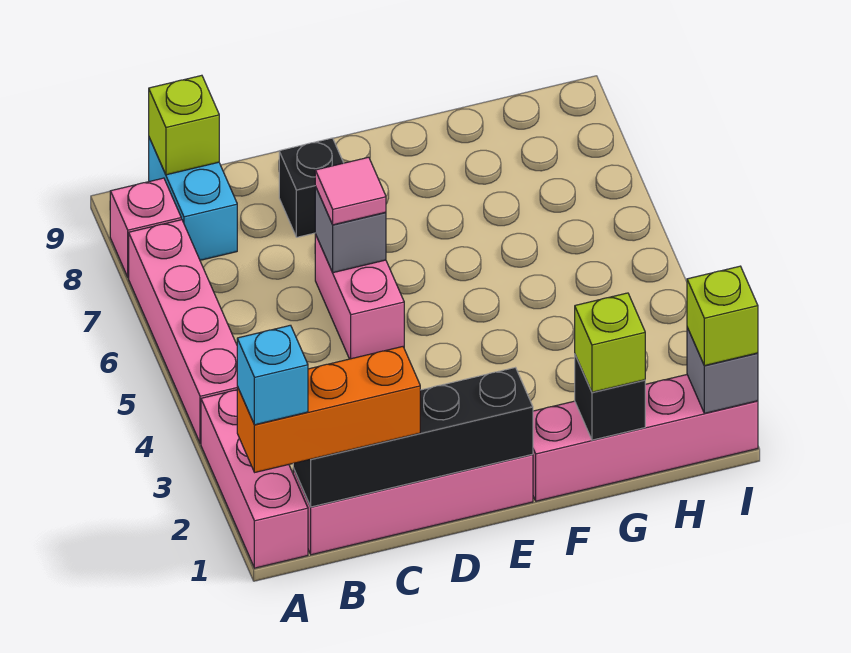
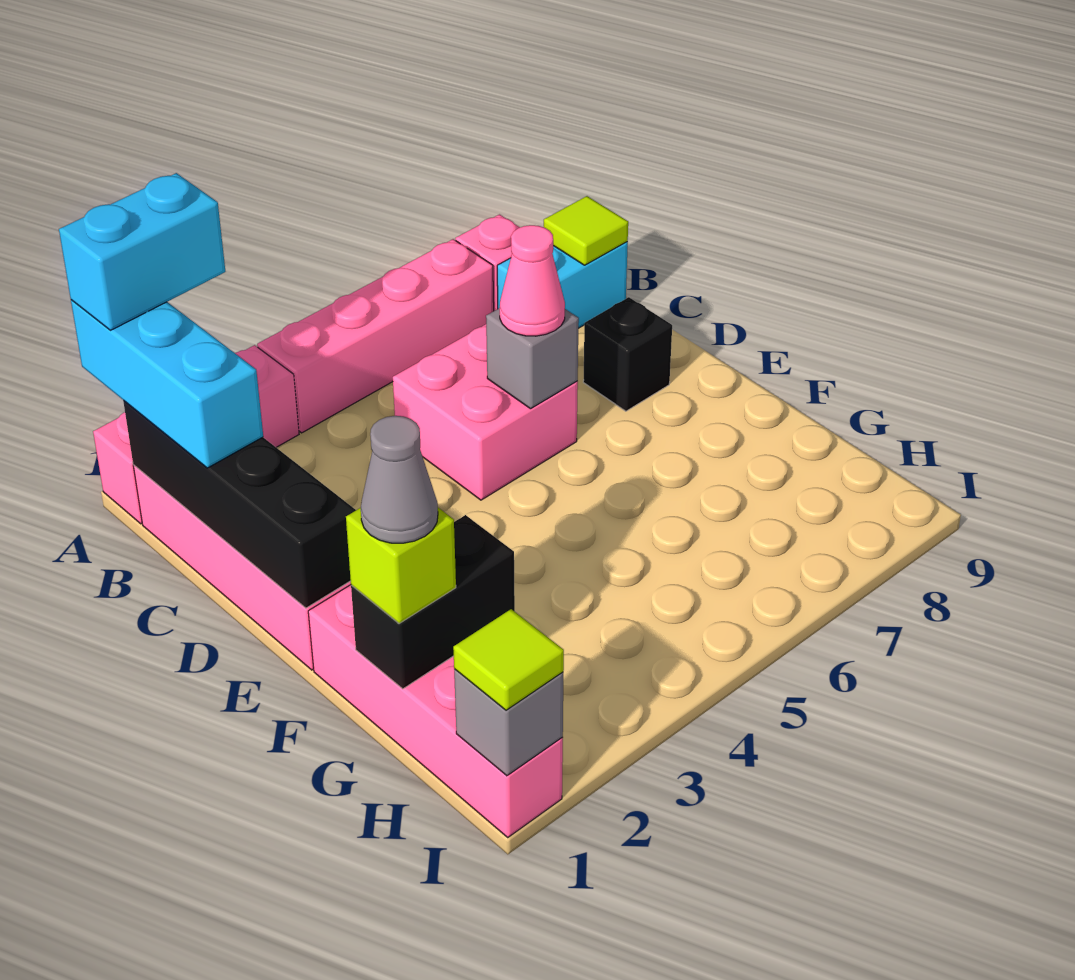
orange brick A1:C1 level 3 -> cyan brick A1:C1 level 3
cyan brick A1 level 4 -> cyan brick A1:A2 level 4
lime brick B9 level 2 -> lime tile B9 level 2
pink brick D5:D6 level 1 -> pink brick C5:D6 level 1
pink tile D6 level 3 -> pink cone D6 level 3
black brick G1 level 2 -> black brick G1:G2 level 2
none -> grey cone G1 level 4
lime brick I1 level 3 -> lime tile I1 level 3

